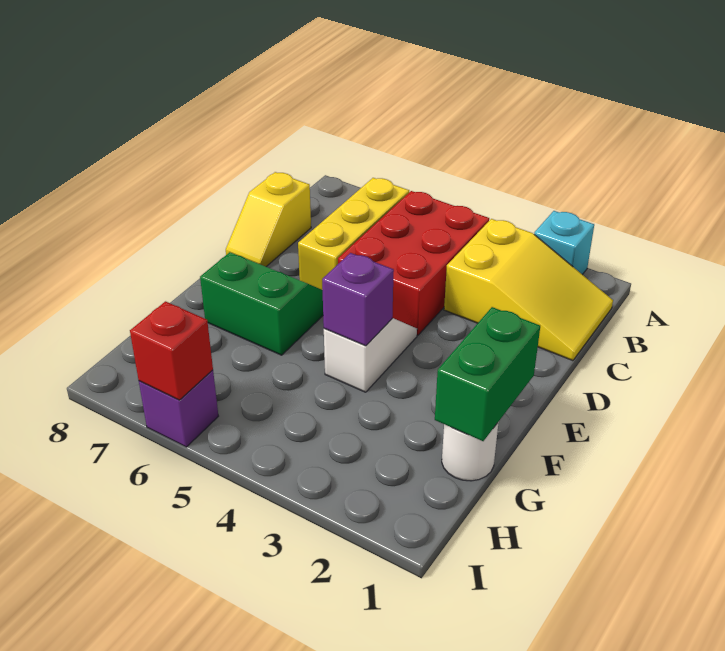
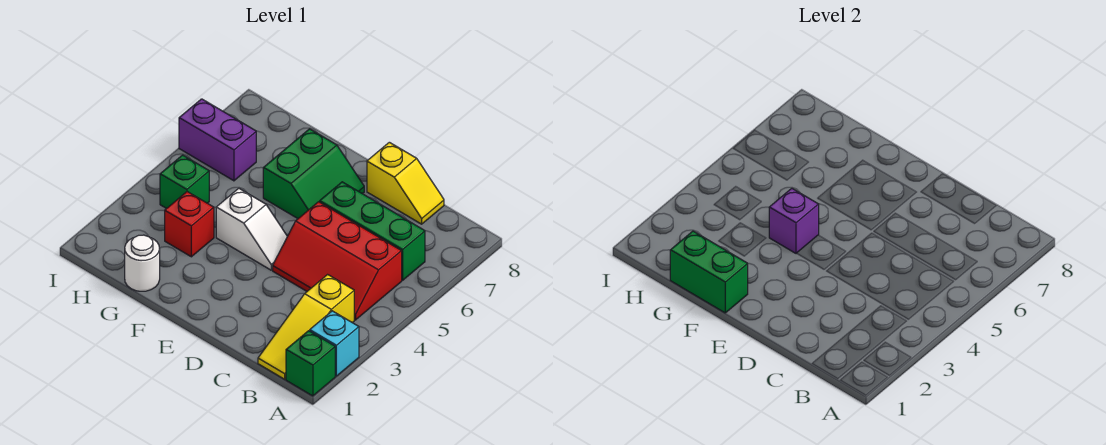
none -> green brick A1 level 1
yellow slope B1:C3 level 1 top 3 -> yellow slope B1:B3 level 1 top 3
red brick B4:D5 level 1 -> red slope B4:D5 level 1 top 5
yellow brick B6:D6 level 1 -> green brick B6:D6 level 1
yellow slope C8:D8 level 1 top C -> yellow slope C8:D8 level 1 top D
none -> green brick H4 level 1
purple brick I6 level 1 -> purple brick H6:I6 level 1
red brick I6 level 2 -> red brick G3 level 1

